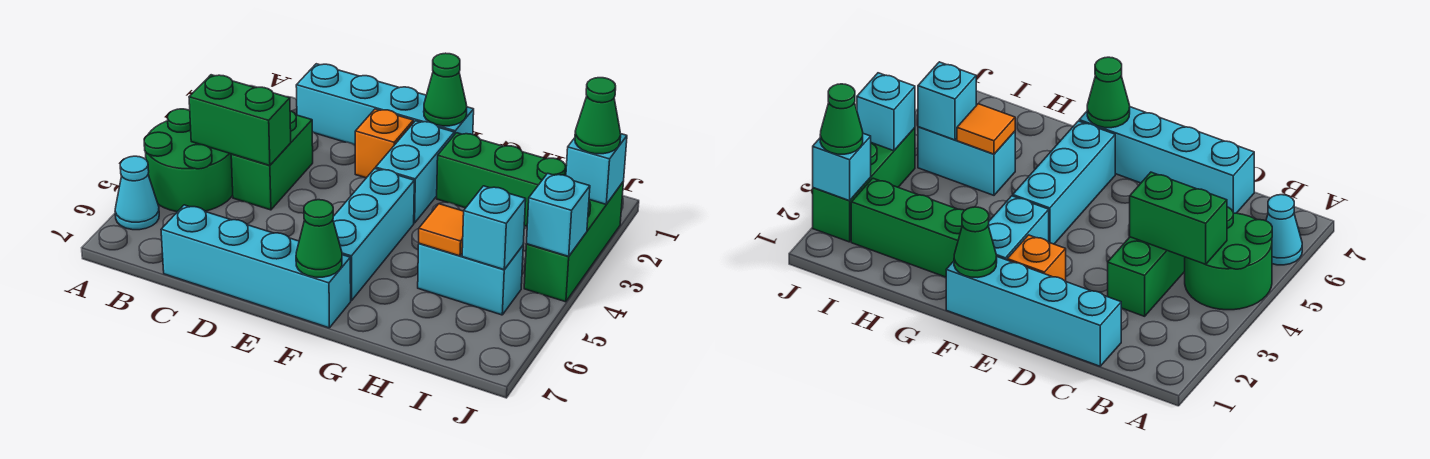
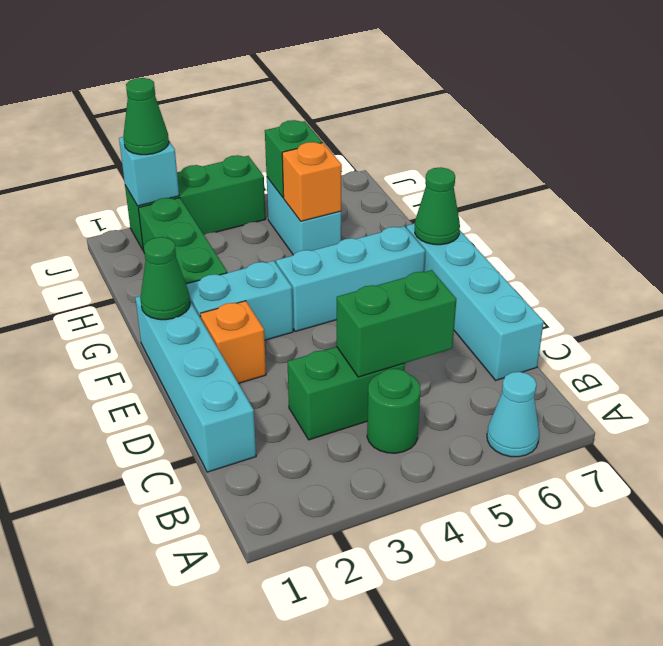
green round brick A4:B5 level 1 -> green round brick B4 level 1
green brick B4:C4 level 2 -> green brick C4:C5 level 2
orange tile H5 level 2 -> orange brick H5 level 2
cyan brick I5 level 2 -> green brick I5 level 2
cyan brick J4 level 2 -> none

